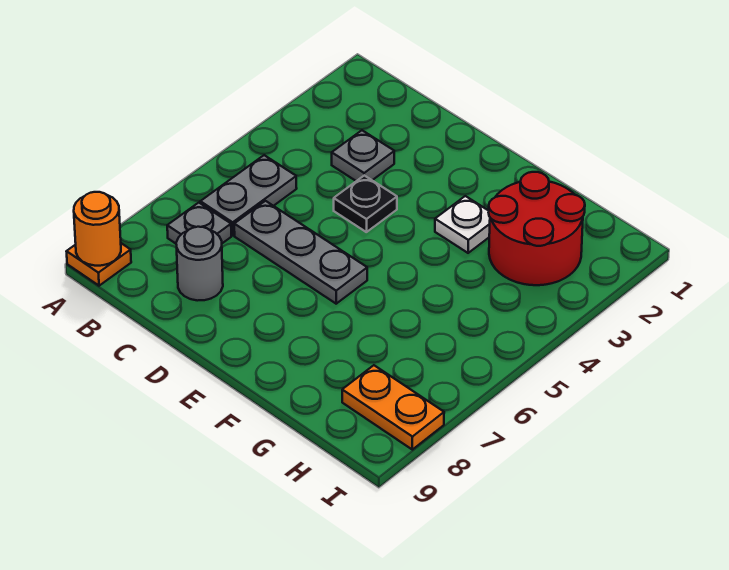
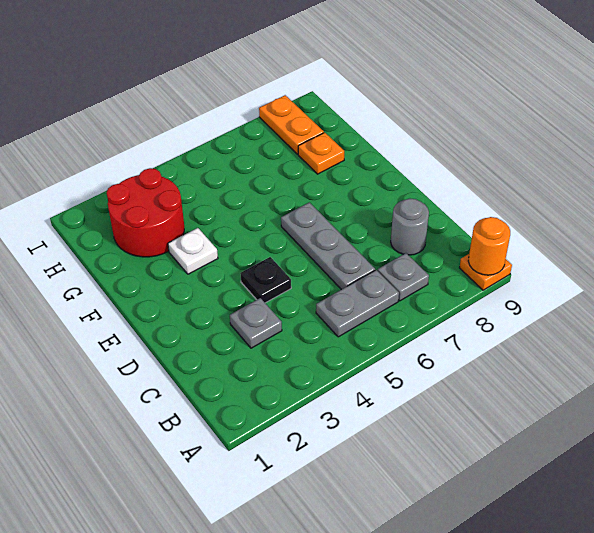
none -> orange plate G8 level 1

